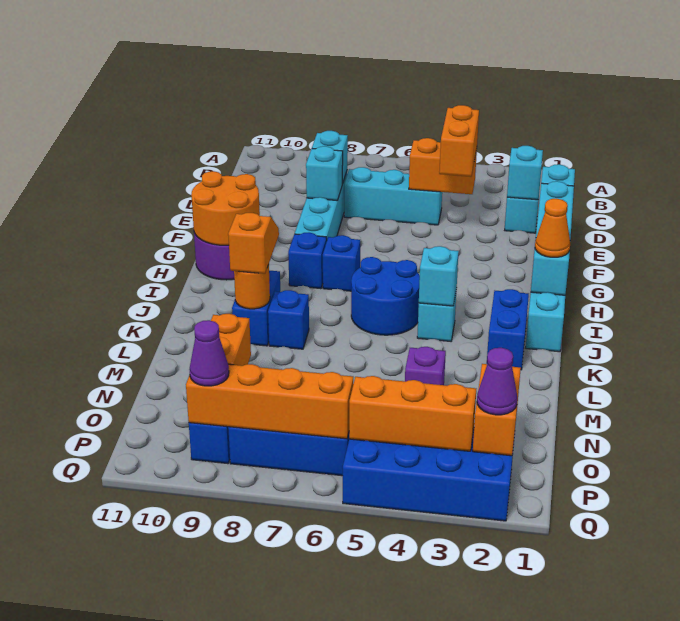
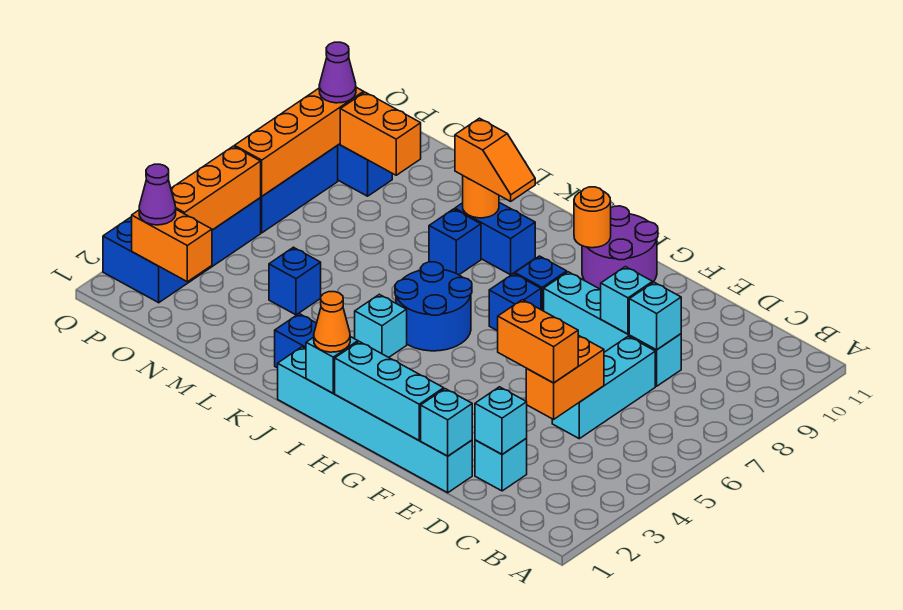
orange round brick G10:H11 level 2 -> orange round brick H10 level 2
cyan brick J4 level 2 -> none
purple brick M4 level 1 -> blue brick M4 level 1

